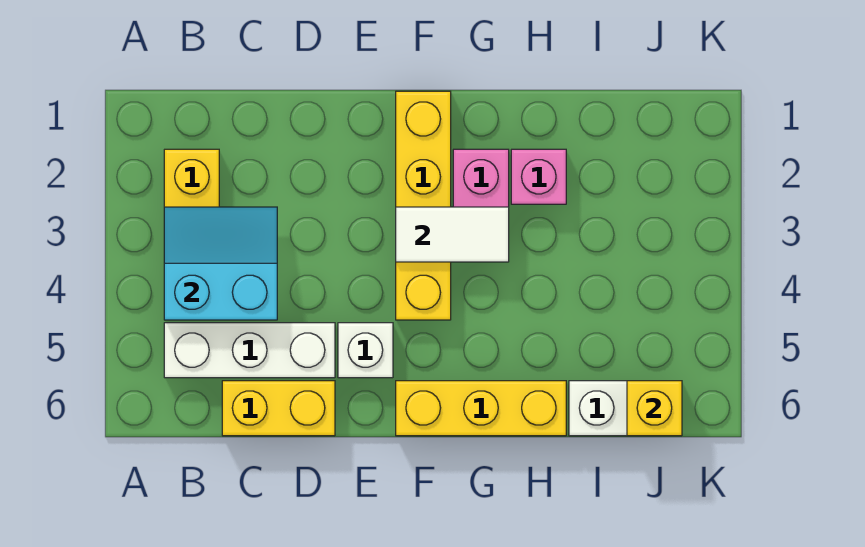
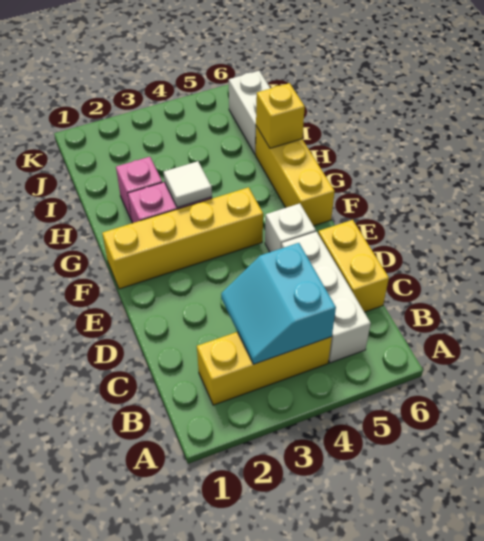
white tile F3:G3 level 2 -> white tile G3 level 2
yellow brick J6 level 2 -> yellow brick H6 level 2

